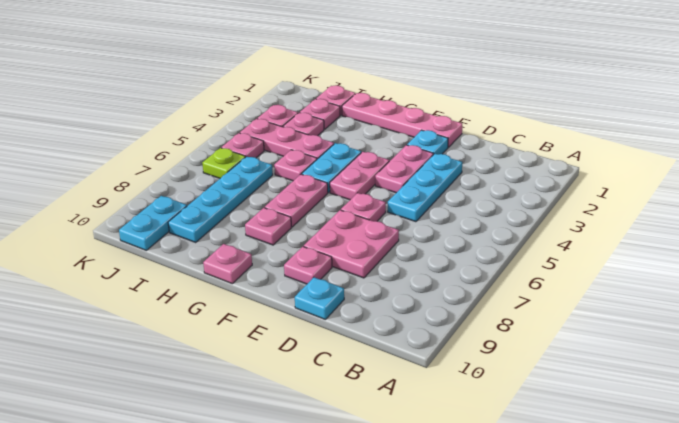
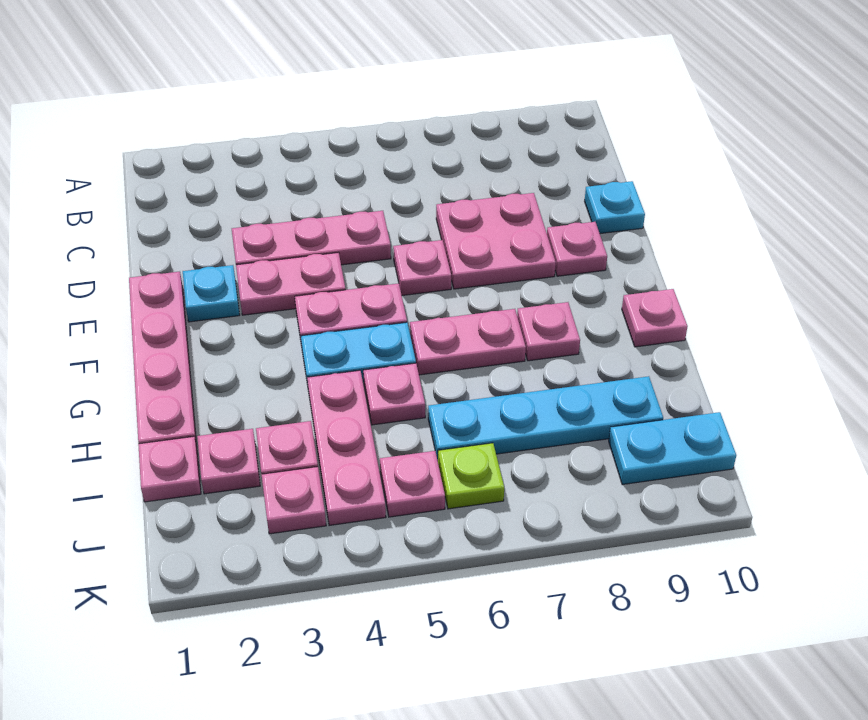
cyan plate D3:D5 level 1 -> pink plate D3:D5 level 1

